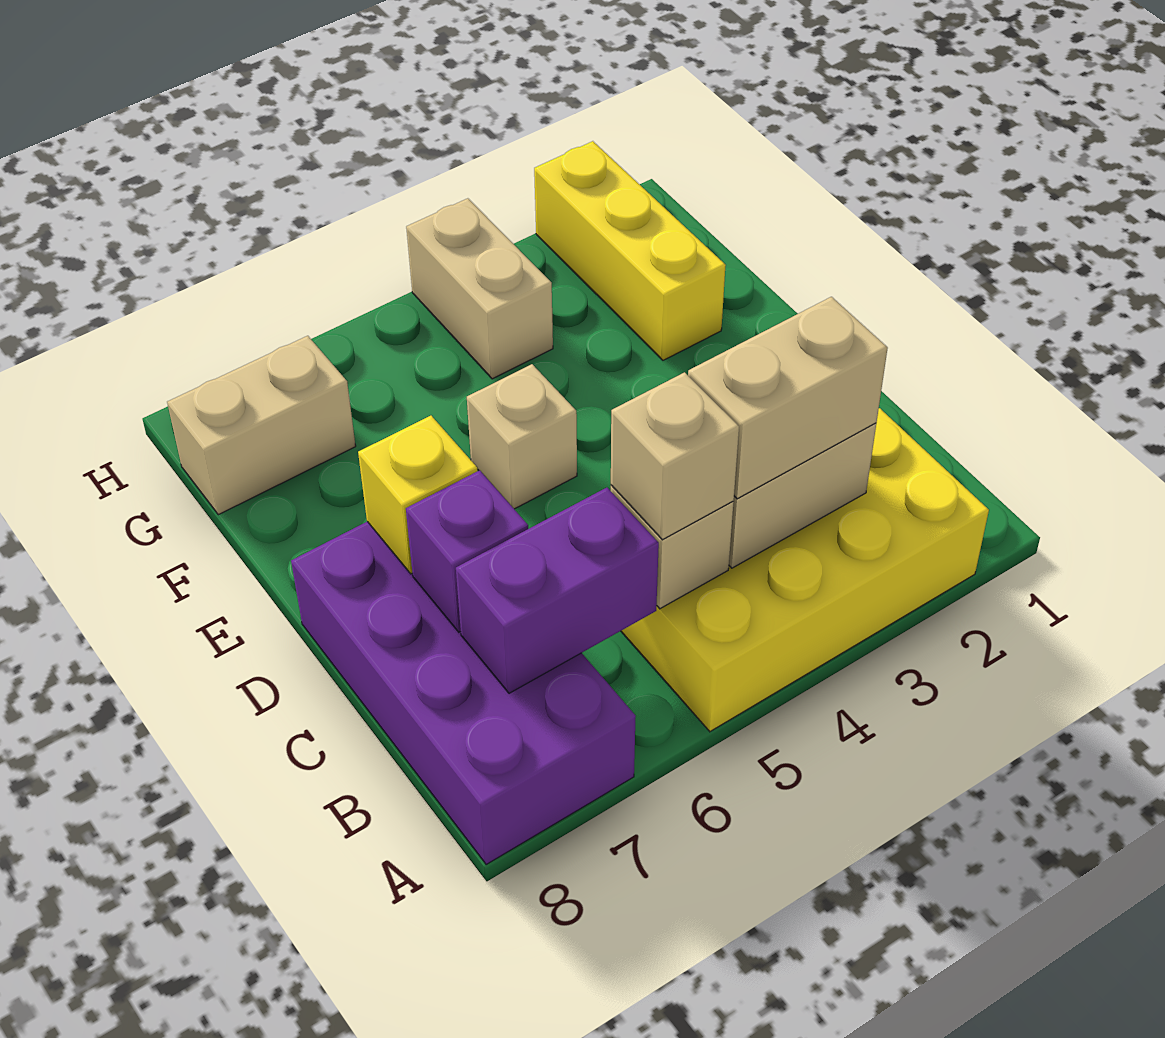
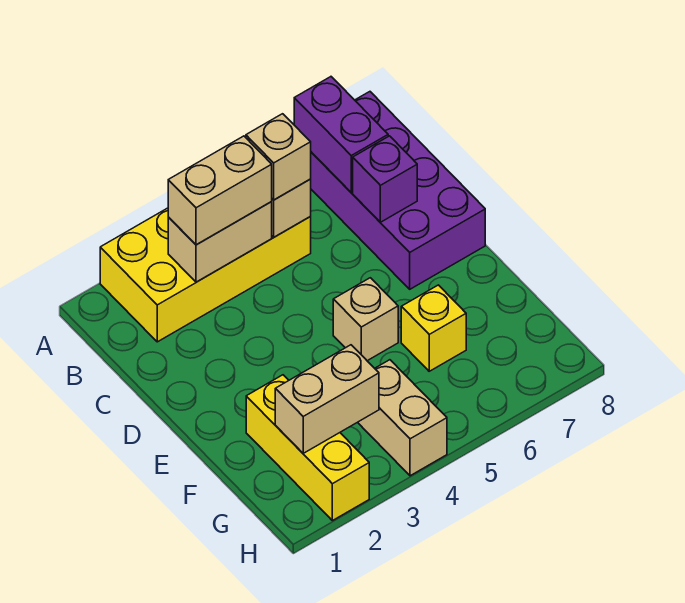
purple brick B6:B7 level 2 -> purple brick A7:B7 level 2
yellow brick D7 level 2 -> yellow brick F6 level 1
tan brick G7:G8 level 1 -> tan brick G2:G3 level 2

